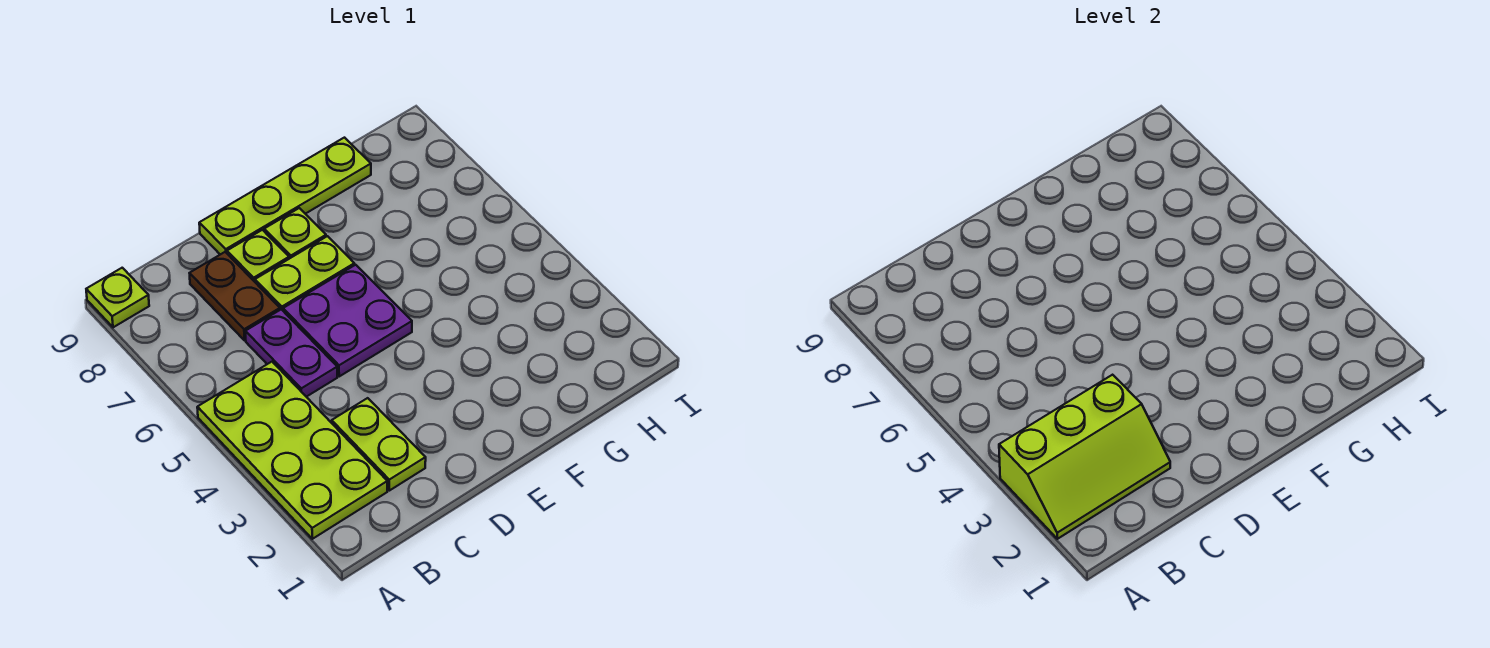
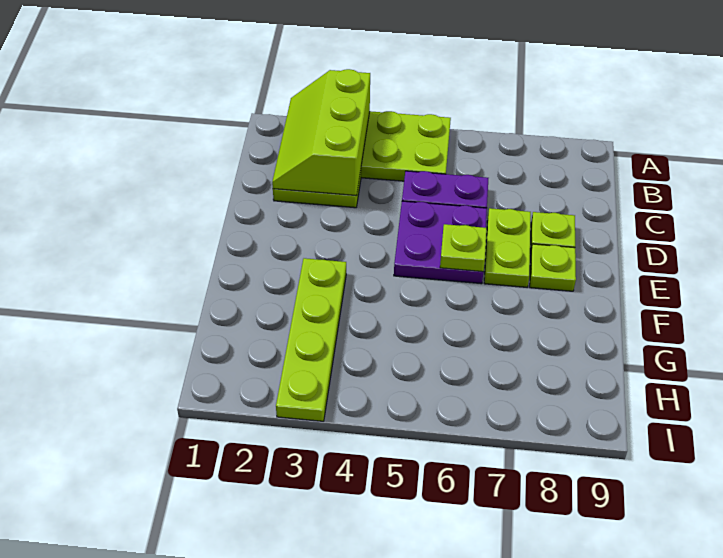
lime plate A9 level 1 -> lime plate E6 level 2
brown plate C7:C8 level 1 -> none
lime plate D9:G9 level 1 -> lime plate F3:I3 level 1

